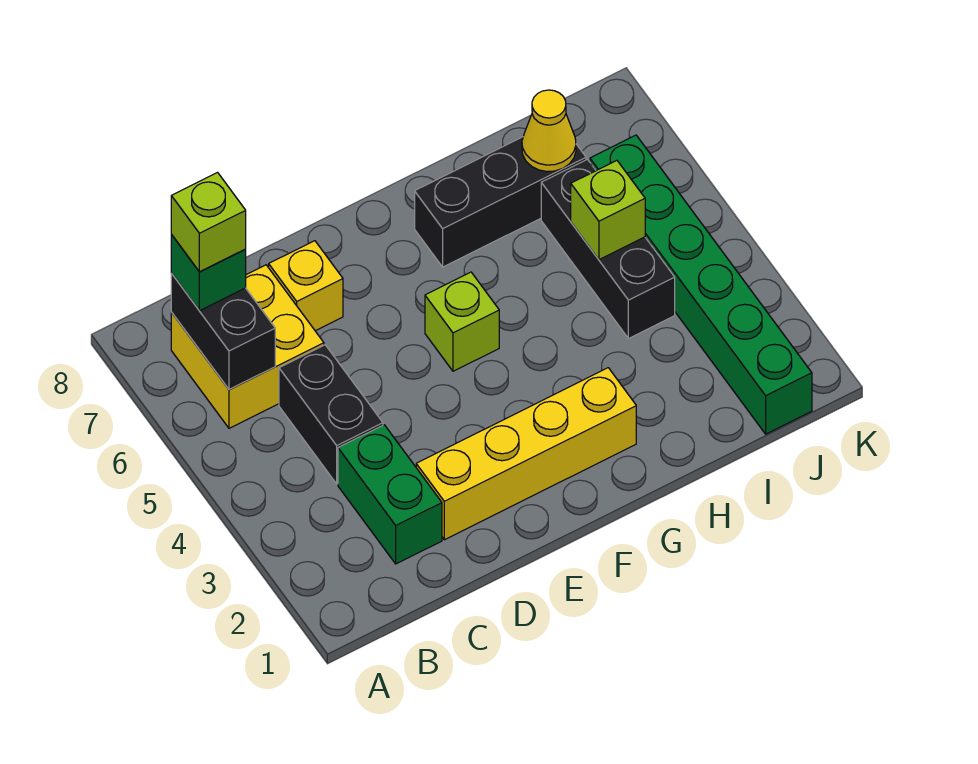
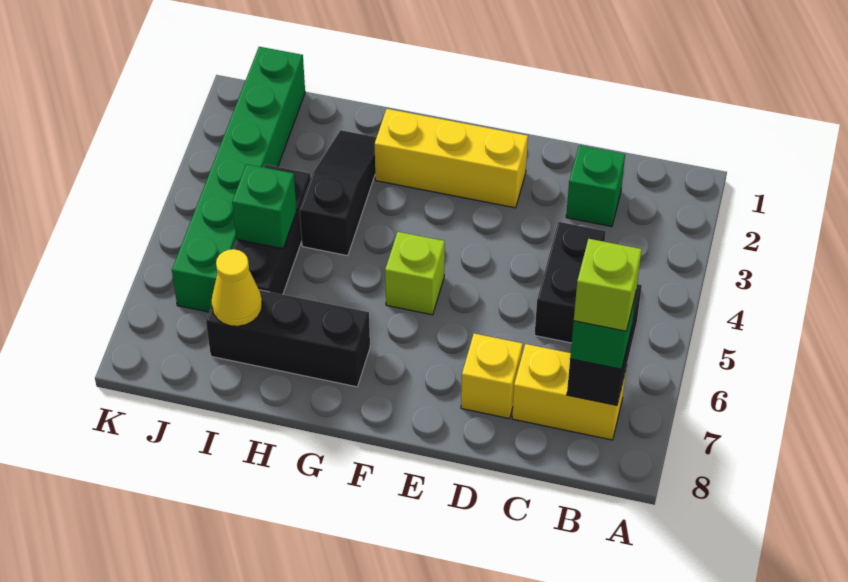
yellow brick B6:C7 level 1 -> yellow brick B7:C7 level 1
green brick C2:C3 level 1 -> green brick C2 level 1
yellow brick D2:G2 level 1 -> yellow brick E2:G2 level 1
none -> black slope H2:H4 level 1 top 4
lime brick I5 level 2 -> green brick I5 level 2

